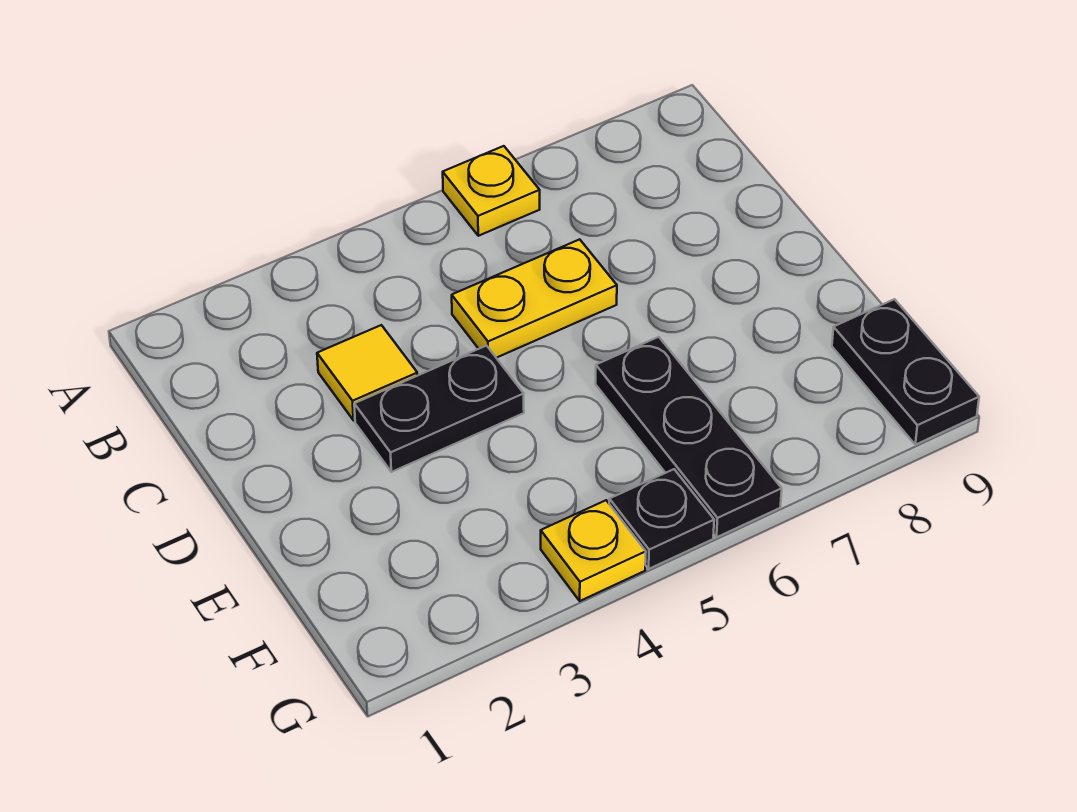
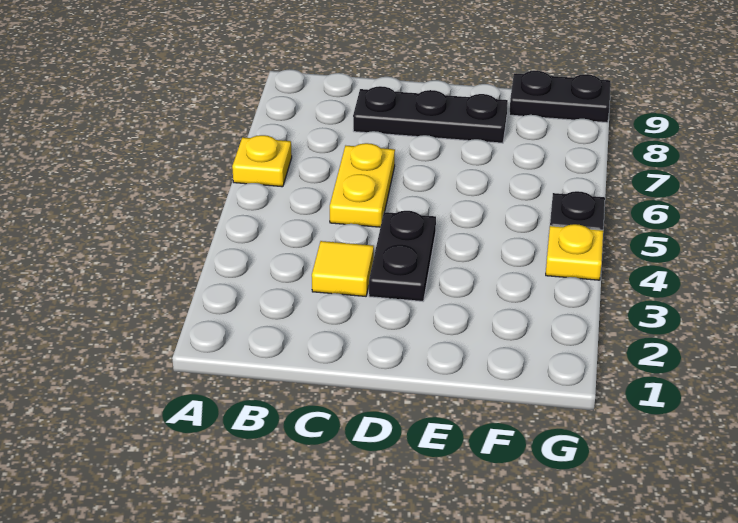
black plate E6:G6 level 1 -> black plate C8:E8 level 1

